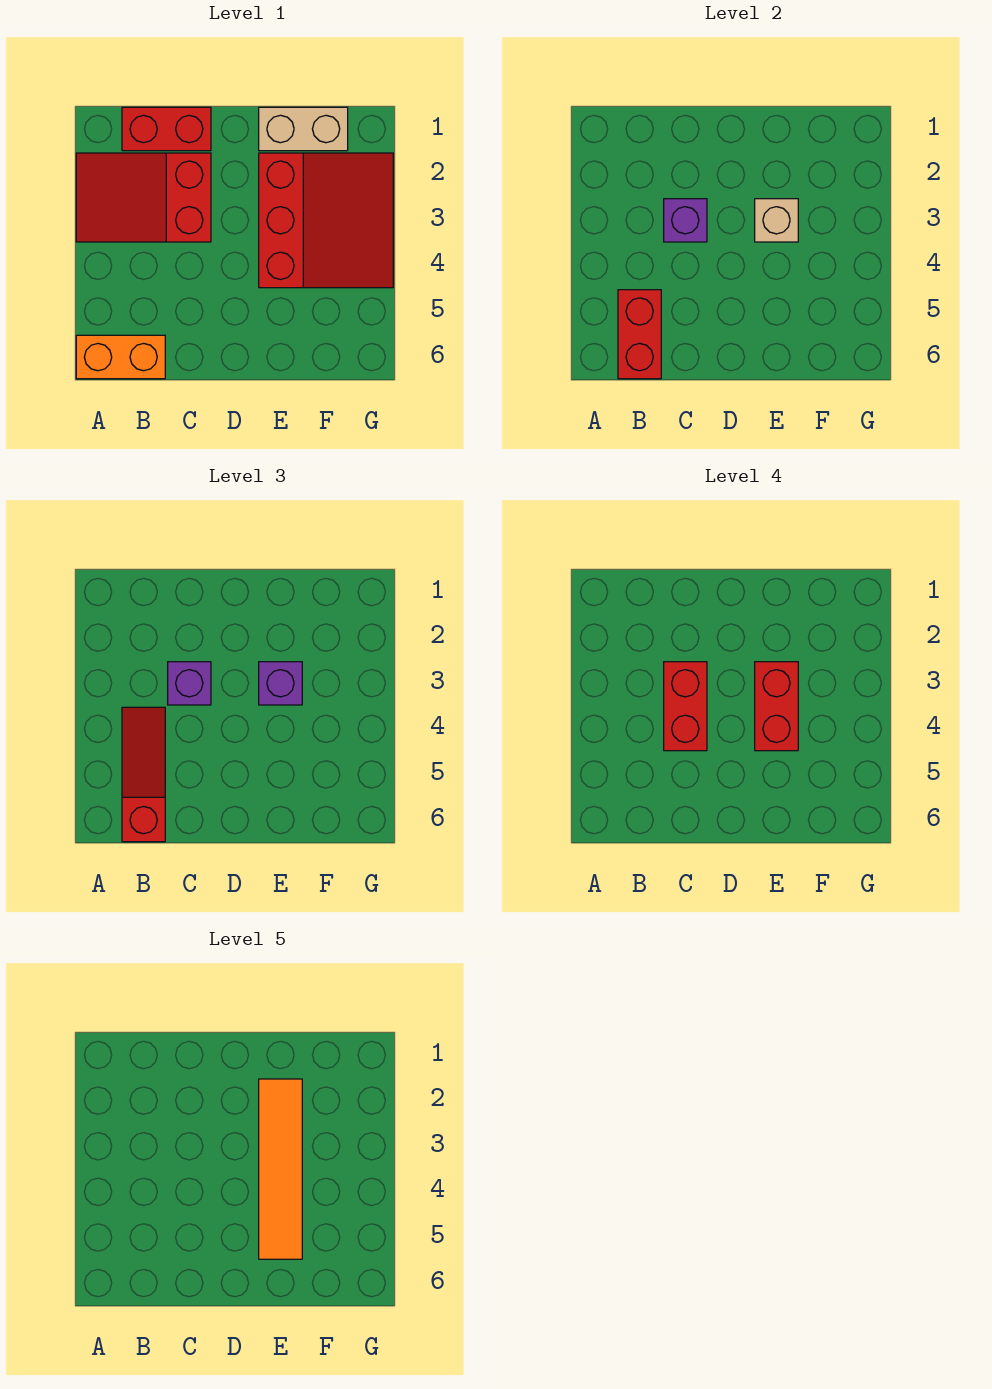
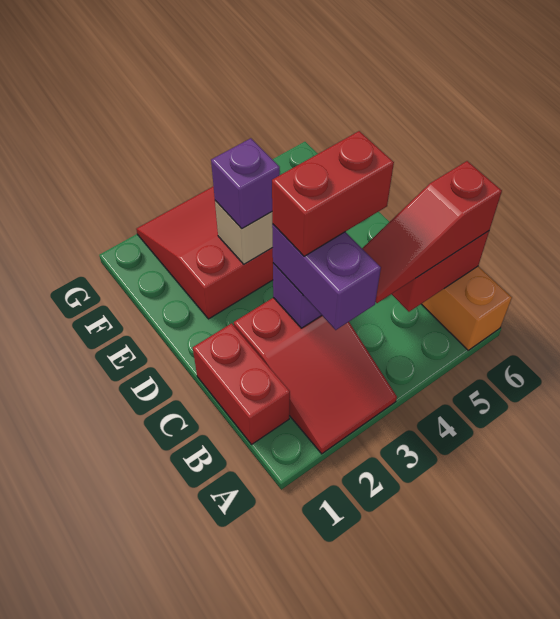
purple brick C3 level 3 -> purple brick B3:C3 level 3
tan brick E1:F1 level 1 -> none
orange tile E2:E5 level 5 -> none
red brick E3:E4 level 4 -> none

